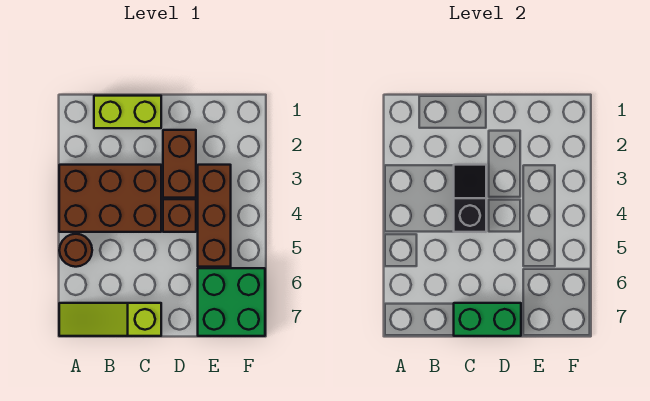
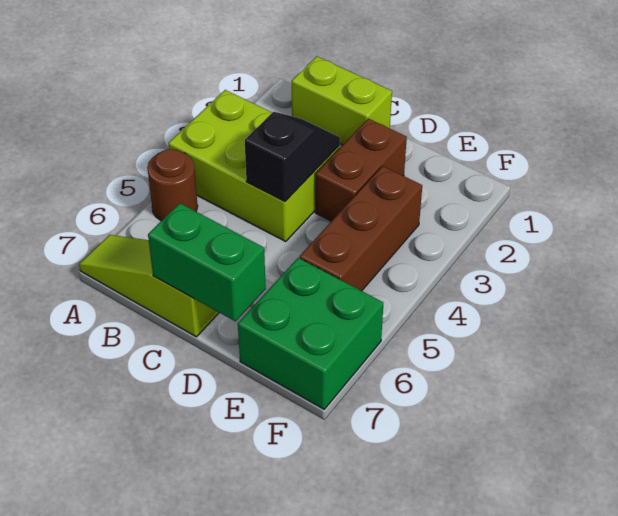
brown brick A3:C4 level 1 -> lime brick A3:C4 level 1
brown brick D4 level 1 -> none

